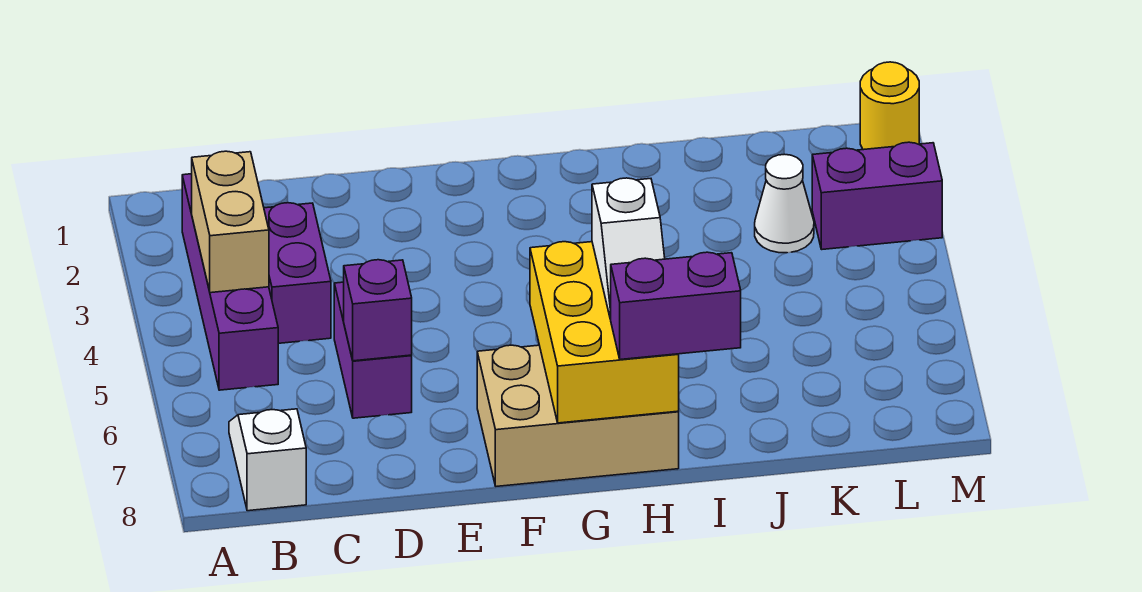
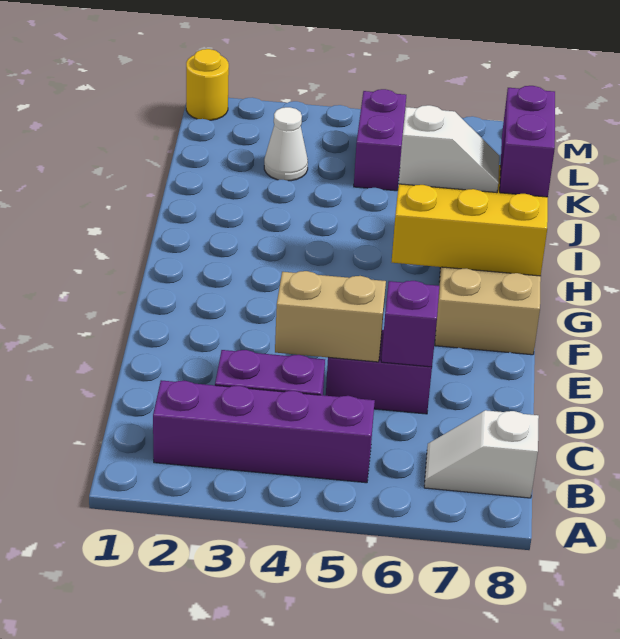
tan brick B3:B4 level 2 -> tan brick D4:D5 level 2
purple brick L3:M3 level 1 -> purple brick K5:L5 level 1

